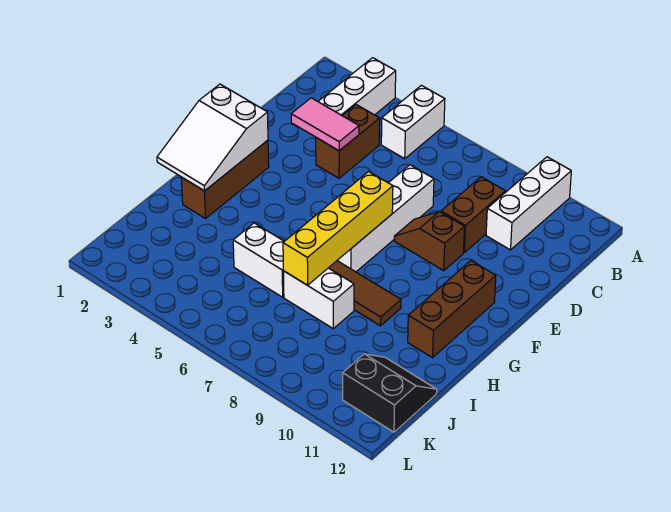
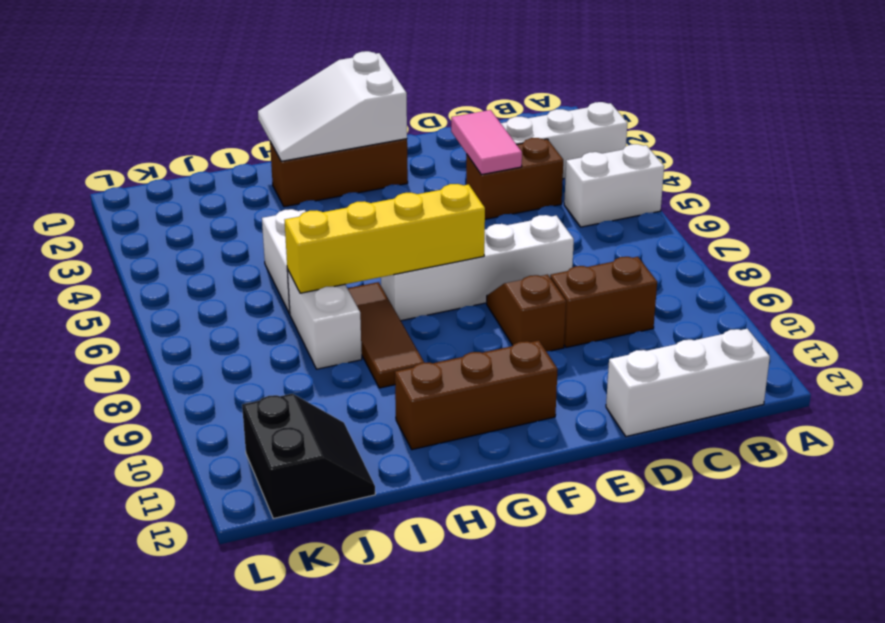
white brick A10:C10 level 1 -> white brick B12:D12 level 1

